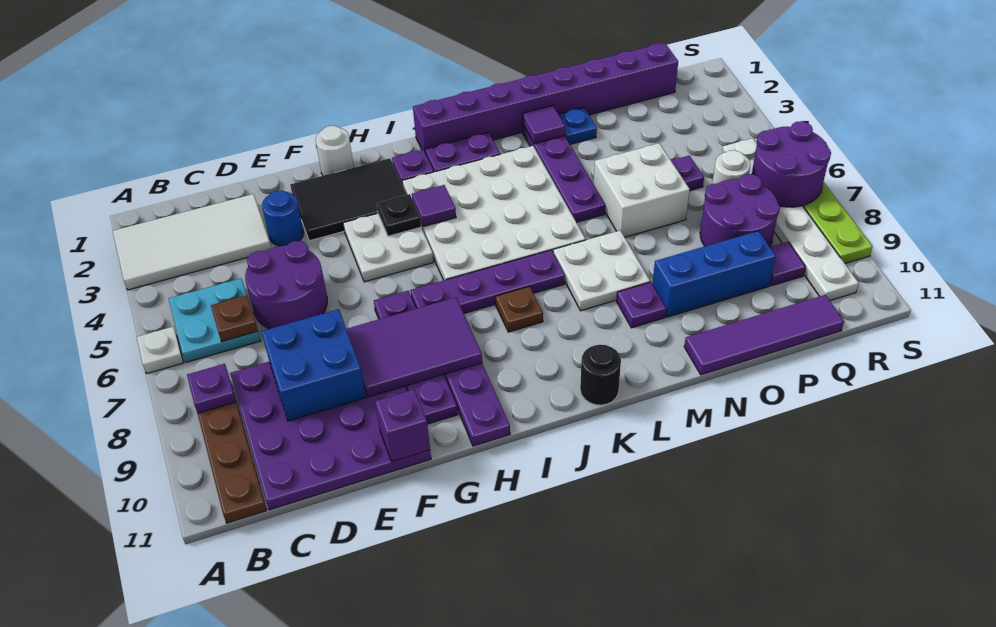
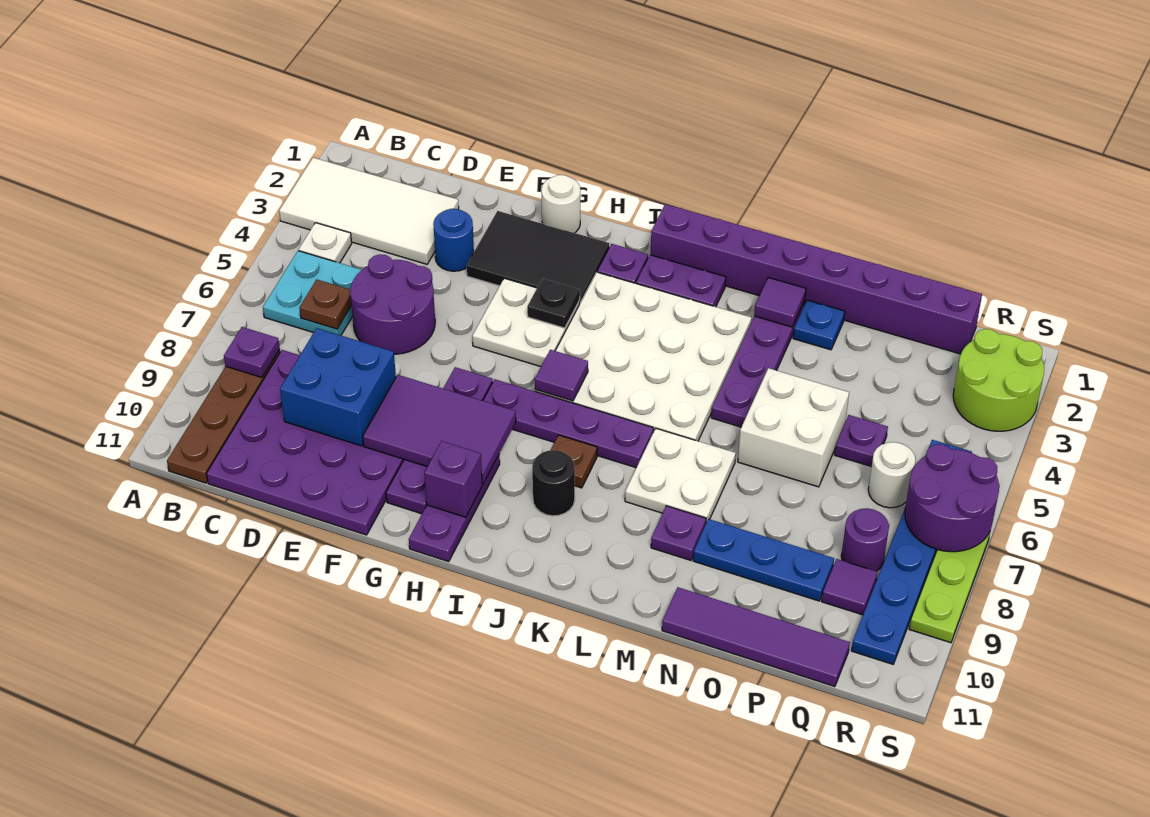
white plate A6 level 1 -> white plate B4 level 1
purple brick F11 level 2 -> purple brick H10 level 2
purple tile I4 level 2 -> purple tile I6 level 2
black round brick K11 level 1 -> black round brick J9 level 1
blue brick N9:P9 level 1 -> blue plate N9:P9 level 1
purple round brick P7:Q8 level 1 -> purple round brick Q8 level 1
none -> lime round brick R2:S3 level 1
white plate R5:R10 level 1 -> blue plate R5:R10 level 1

